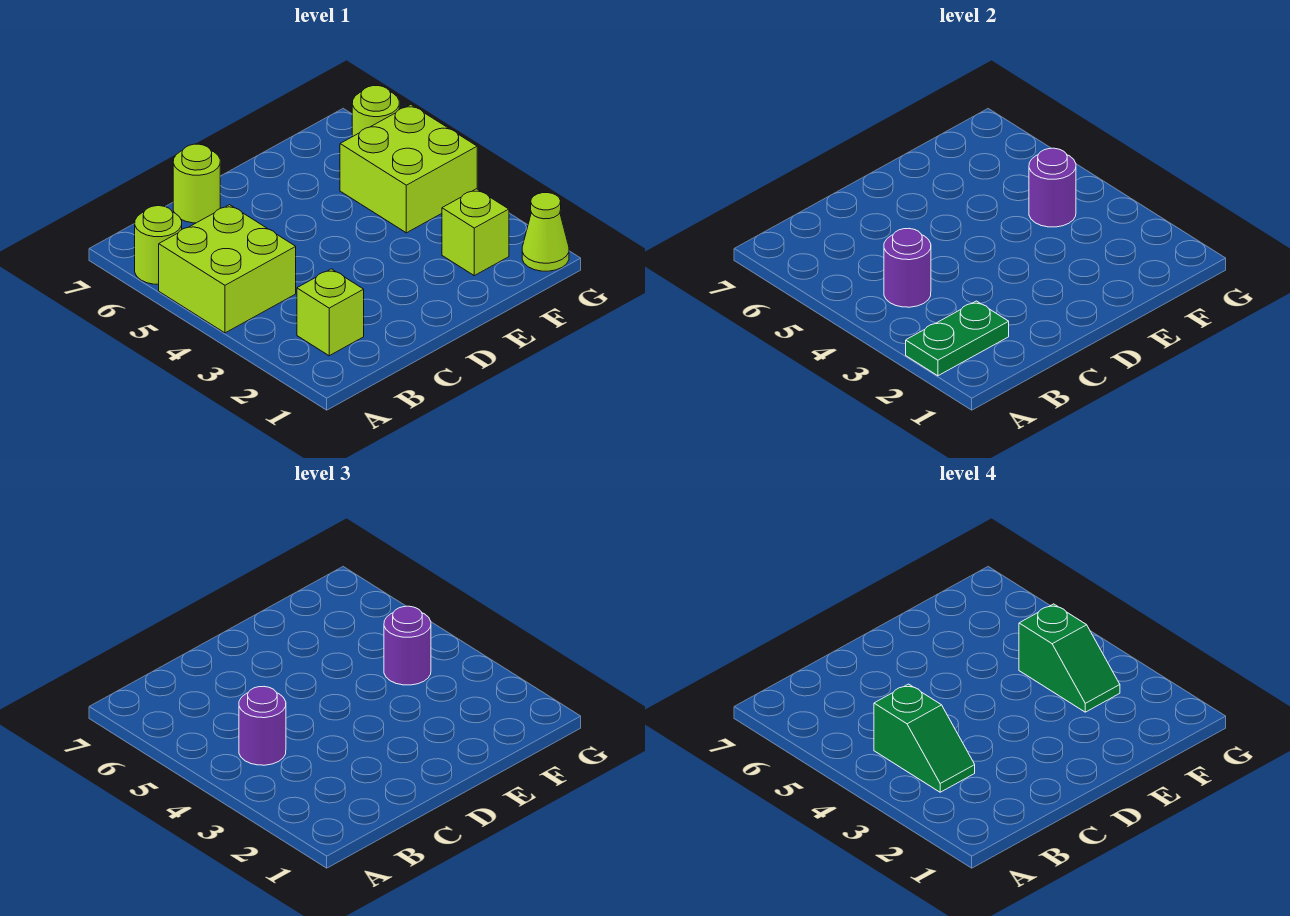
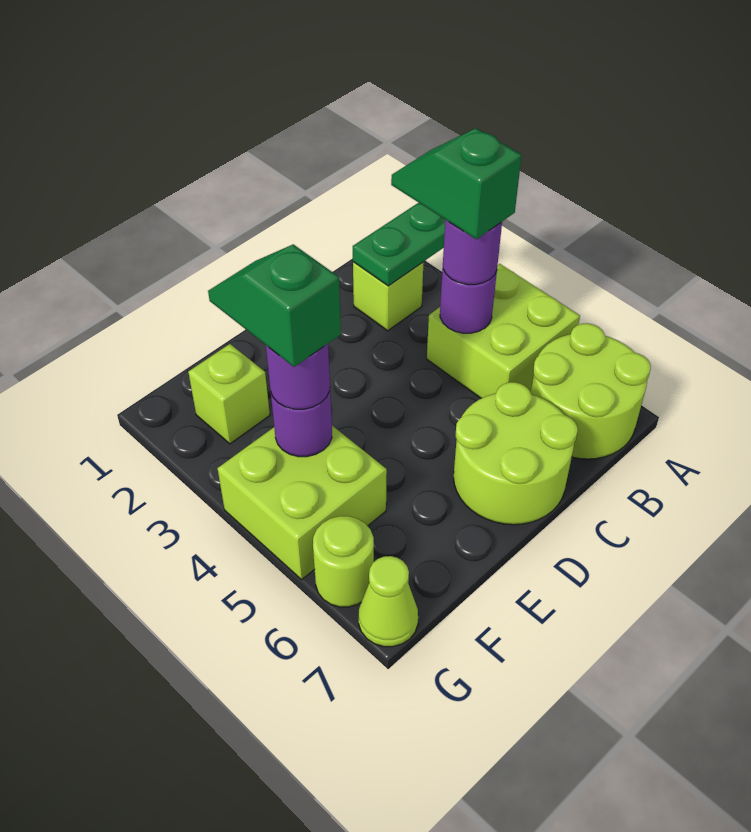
lime round brick A6 level 1 -> lime round brick A6:B7 level 1
lime round brick C7 level 1 -> lime round brick C6:D7 level 1
lime cone G1 level 1 -> lime cone G7 level 1

